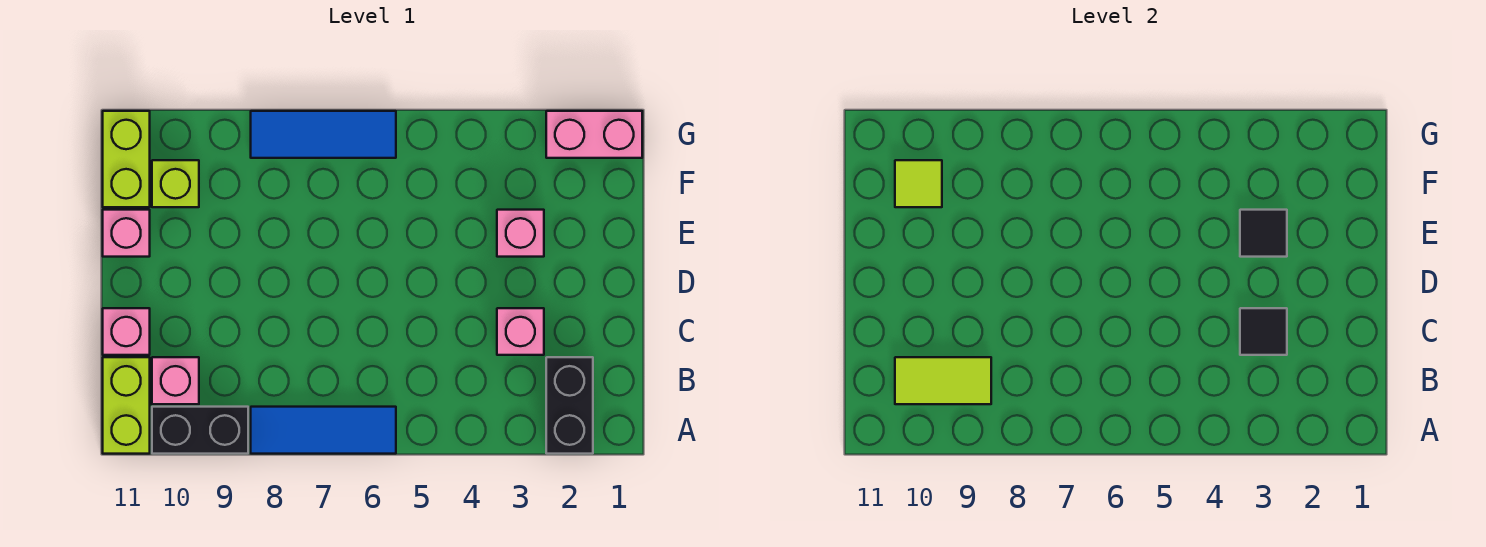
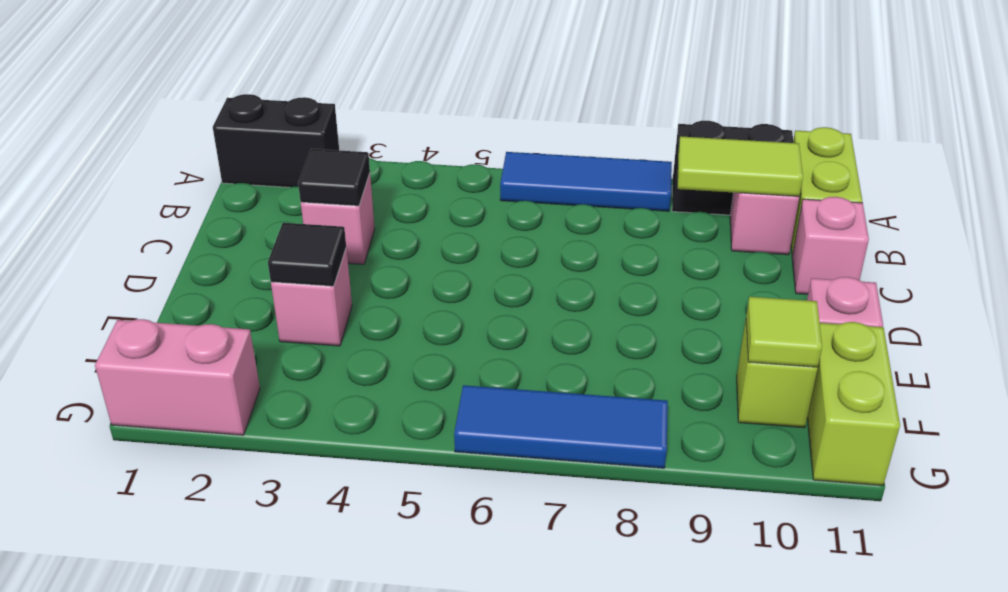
black brick A2:B2 level 1 -> black brick A1:A2 level 1

